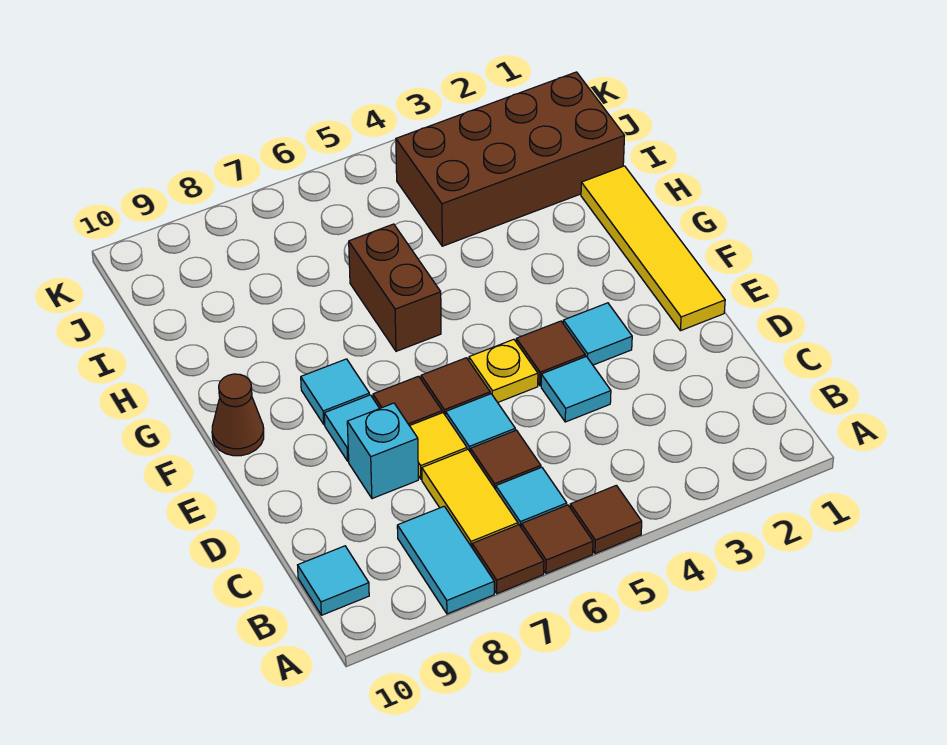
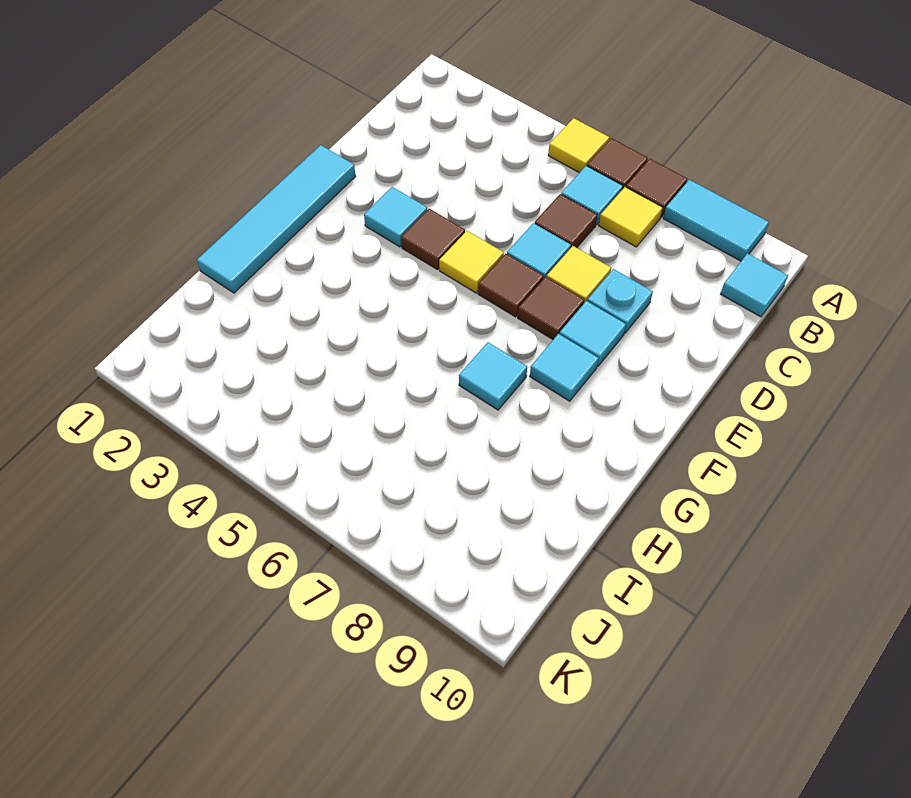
brown tile A5 level 1 -> yellow tile A5 level 1
cyan tile A8:B8 level 1 -> cyan tile A8:A9 level 1
yellow tile B7:C7 level 1 -> yellow tile B7 level 1
cyan tile D4 level 1 -> cyan tile G7 level 1
cyan brick D8 level 1 -> cyan plate D8 level 1
yellow tile E1:H1 level 1 -> cyan tile E1:H1 level 1
yellow plate E5 level 1 -> yellow tile E5 level 1
brown cone F10 level 1 -> none
brown brick G6:H6 level 1 -> none
brown brick I1:J4 level 1 -> none

